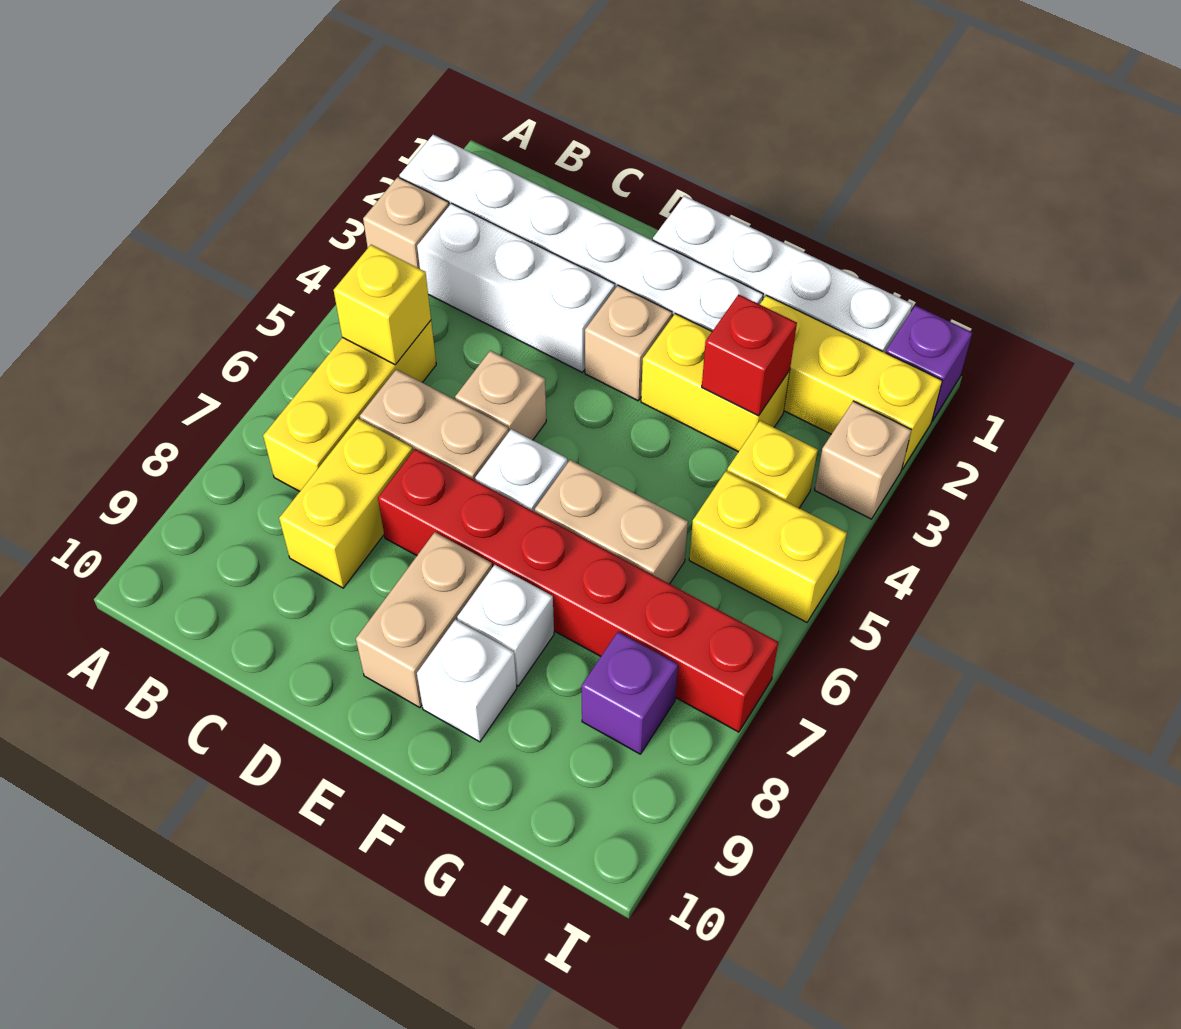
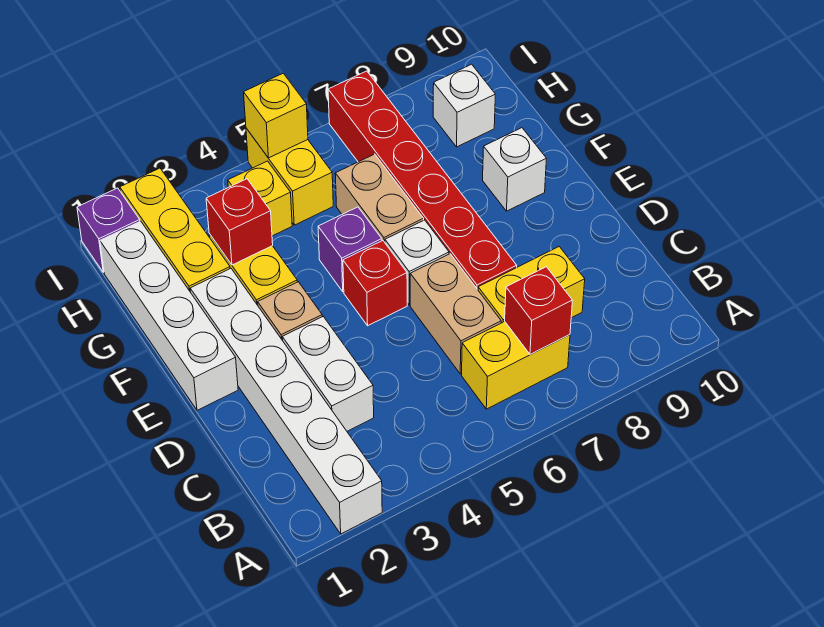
tan brick A3 level 1 -> none
white brick B3:D3 level 1 -> white brick C3:D3 level 1
yellow brick B5:B7 level 1 -> yellow brick B6:B7 level 1
yellow brick B5 level 2 -> yellow brick I5 level 2
none -> red brick B7 level 2
tan brick D5 level 1 -> none
none -> red brick E5 level 1
tan brick E8:E9 level 1 -> none
white brick F8 level 1 -> white brick H9 level 1
purple brick H8 level 1 -> purple brick F5 level 1
tan brick I3 level 1 -> none

